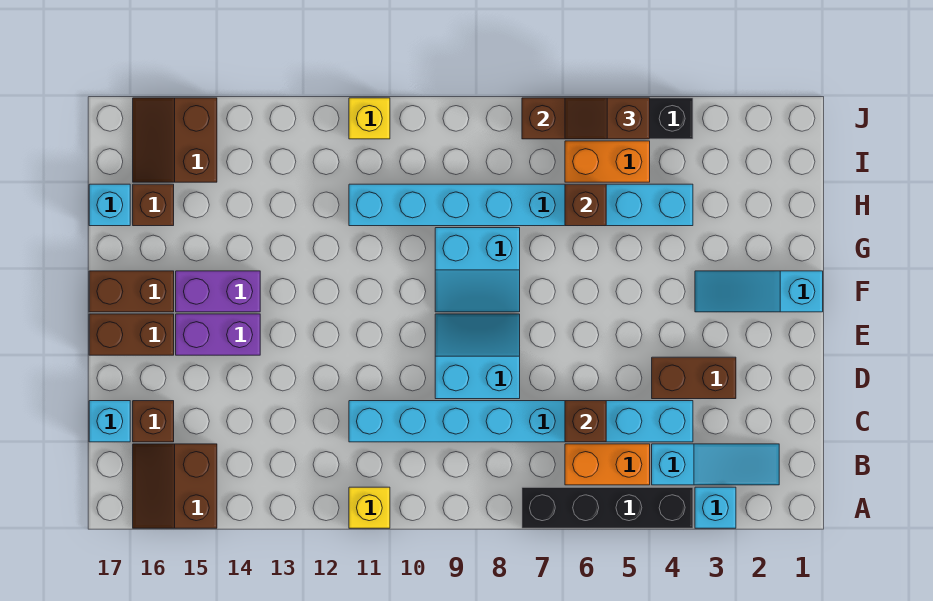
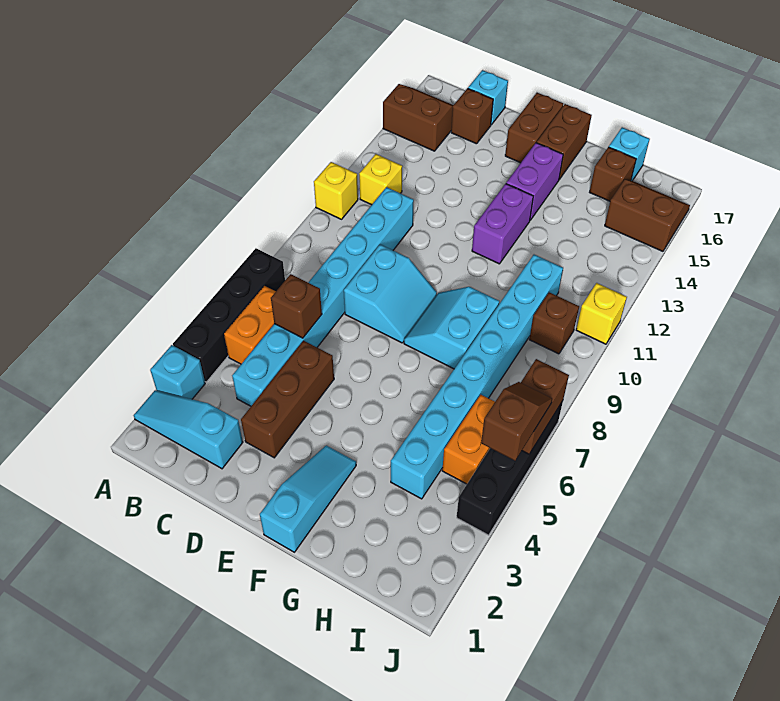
cyan slope B2:B4 level 1 top 4 -> cyan slope A2:C2 level 1 top C
none -> yellow brick B12 level 1
brown brick D3:D4 level 1 -> brown brick D3:D5 level 1
purple brick E14:E15 level 1 -> purple brick F12:F13 level 1
brown brick H6 level 2 -> brown brick I10 level 1

